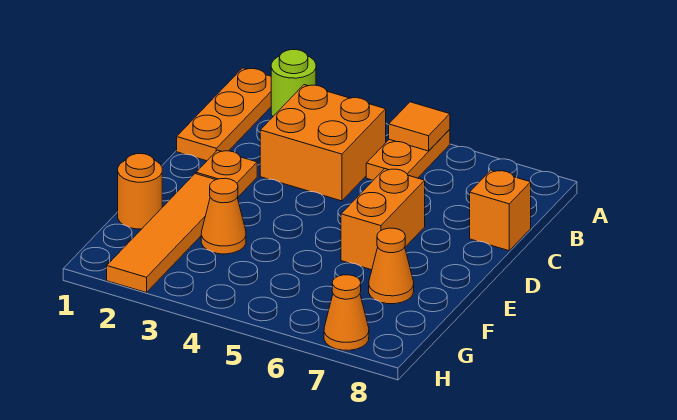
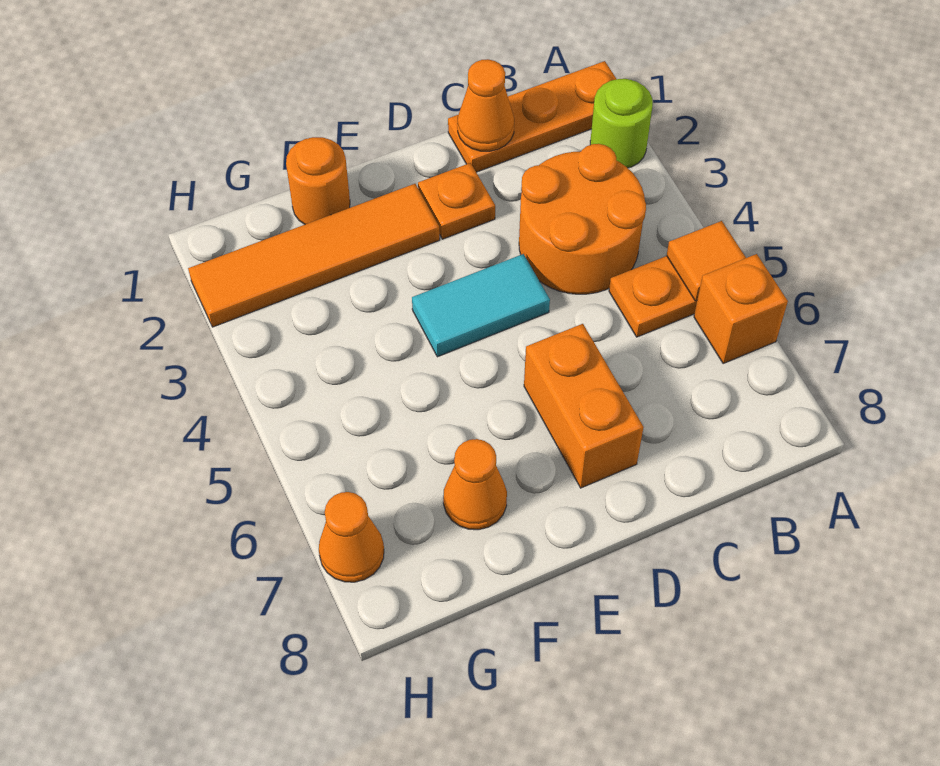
orange brick B3:C4 level 1 -> orange round brick B3:C4 level 1
orange brick C8 level 1 -> orange brick A6 level 1
none -> cyan tile D4:E4 level 1
orange brick D6:E6 level 1 -> orange brick D6:D7 level 1
orange cone F3 level 1 -> orange cone C1 level 2

